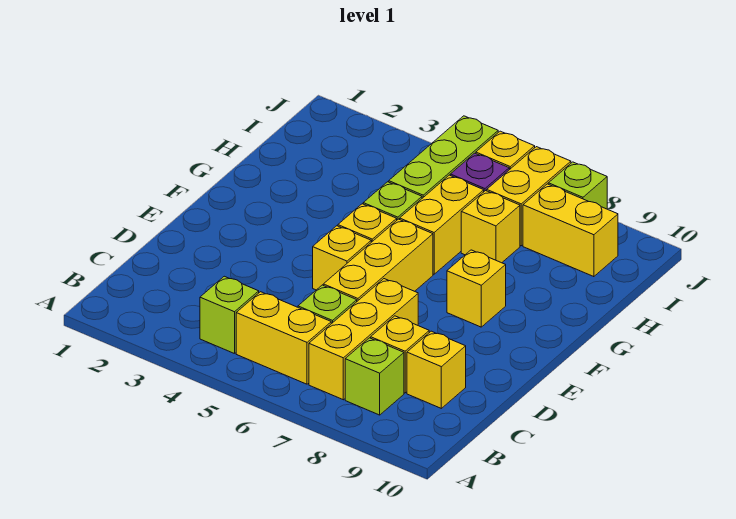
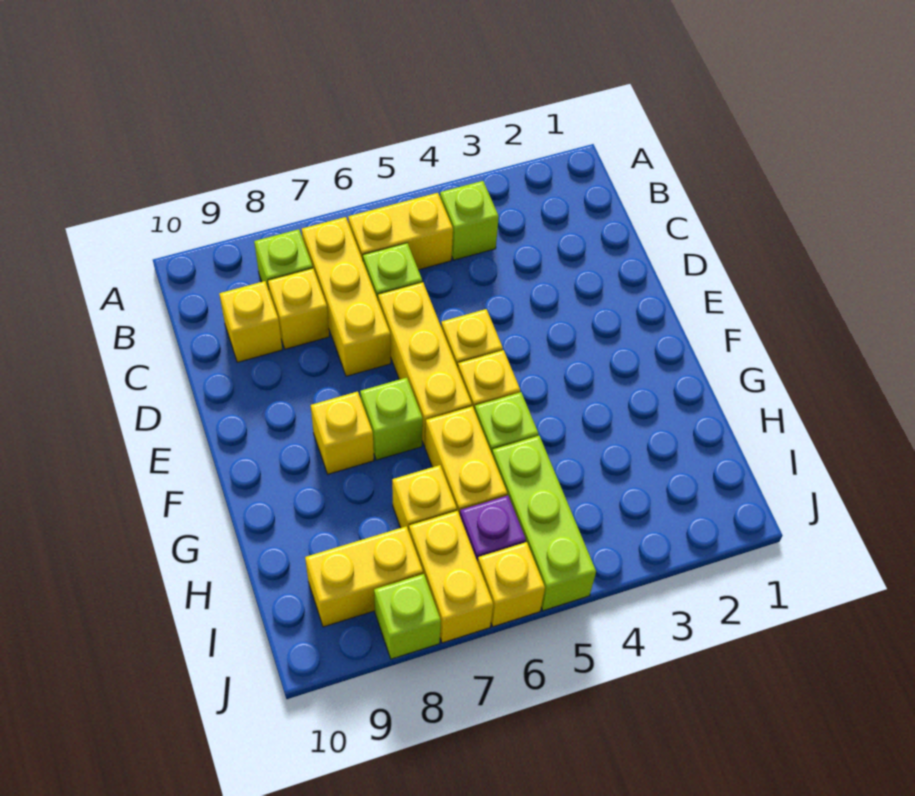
none -> lime brick F7 level 1

